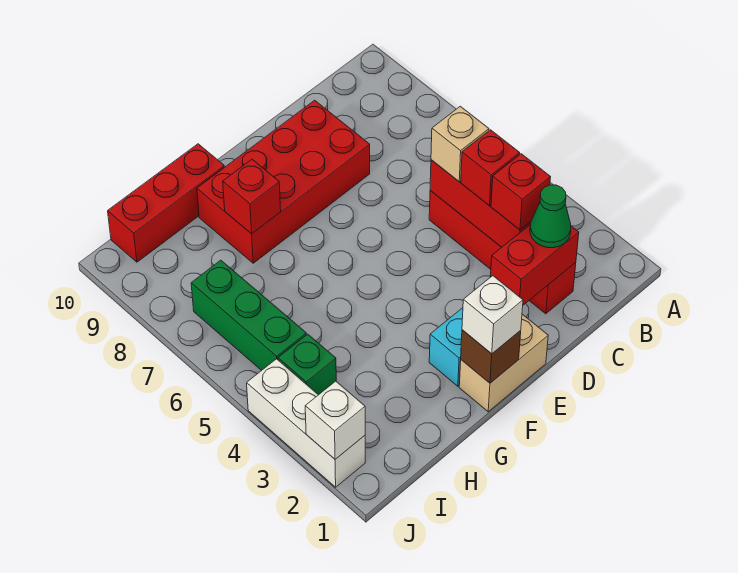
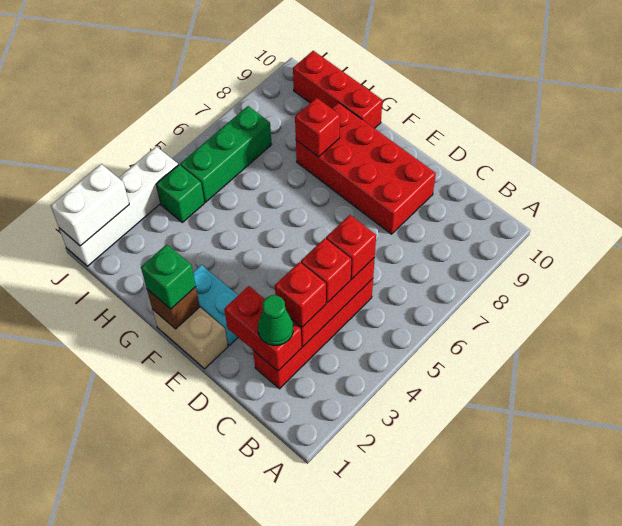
tan brick C5 level 3 -> red brick C5 level 3
white brick F1 level 3 -> green brick F1 level 3
white brick J2:J4 level 1 -> white brick J1:J4 level 1
white brick J2 level 2 -> white brick J1:J2 level 2

